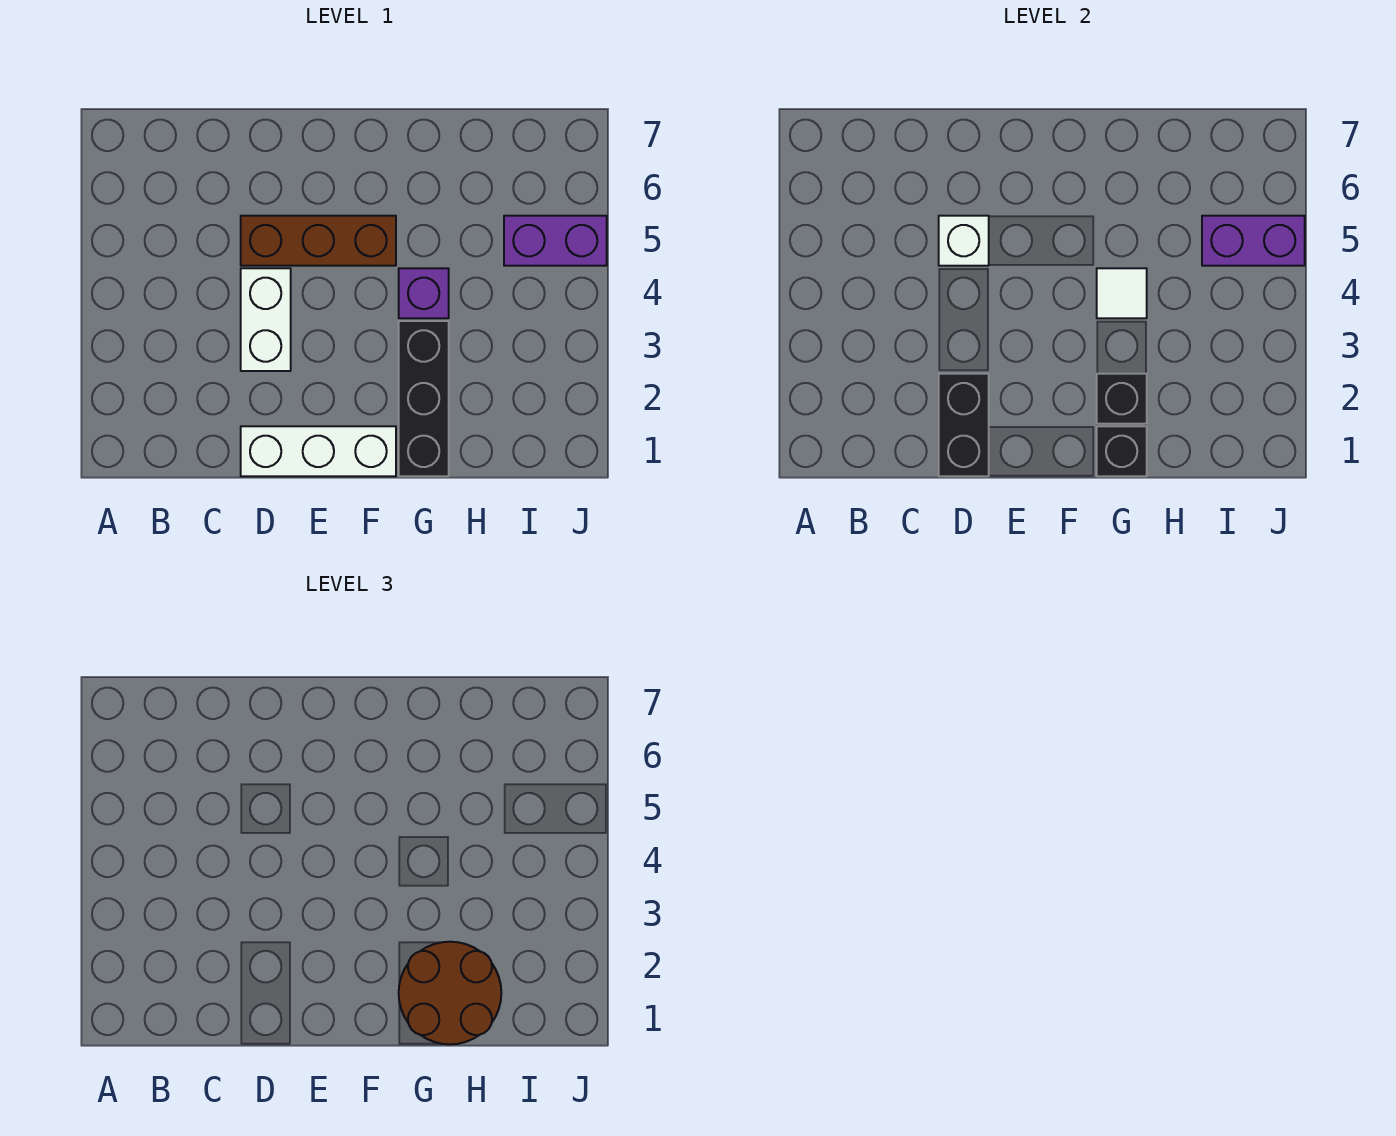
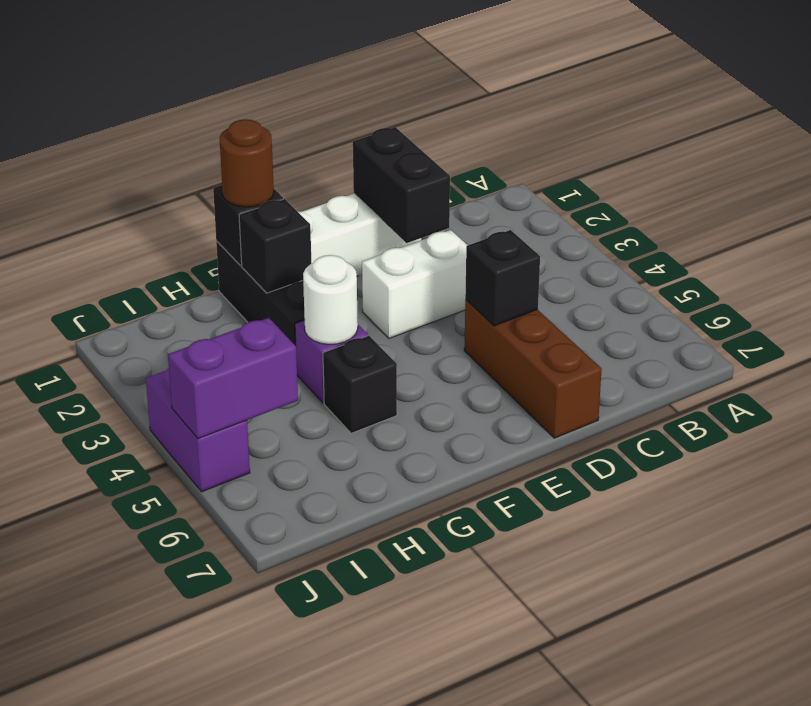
white brick D3:D4 level 1 -> white brick D3:E3 level 1
brown brick D5:F5 level 1 -> brown brick D5:D7 level 1
white brick D5 level 2 -> black brick D5 level 2
brown round brick G1:H2 level 3 -> brown round brick G1 level 3
white tile G4 level 2 -> white round brick G4 level 2
none -> black brick G5 level 1
purple brick I5:J5 level 1 -> purple brick J4:J5 level 1

